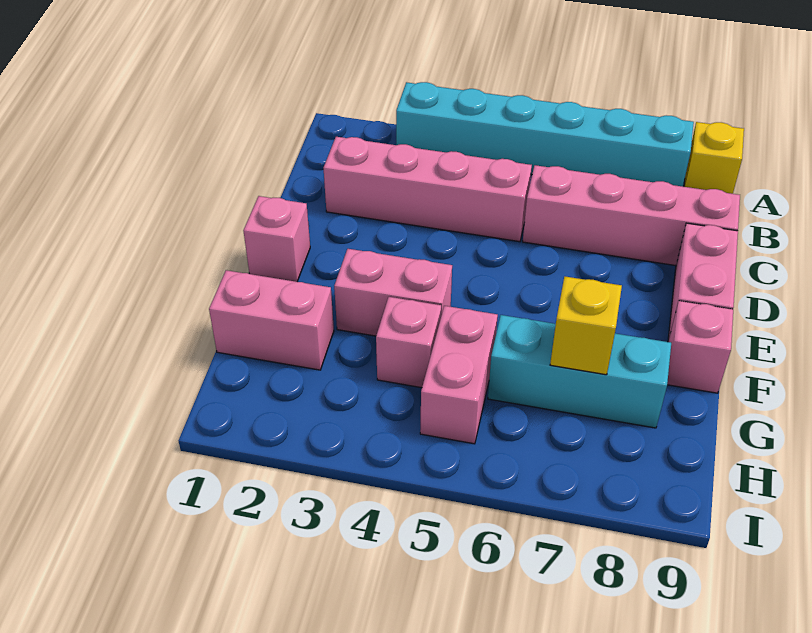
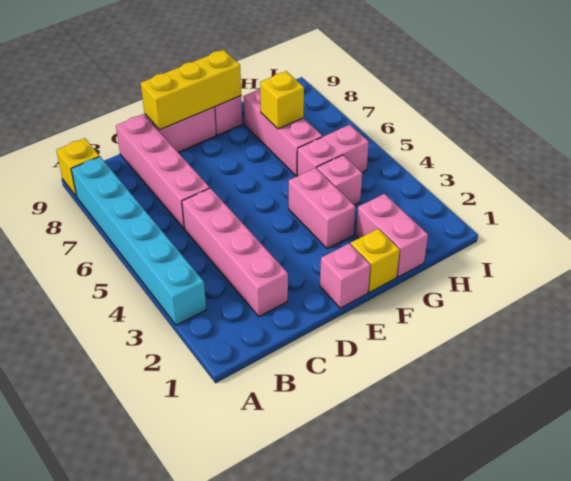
none -> yellow brick D9:F9 level 2
none -> yellow brick F1 level 1
cyan brick G6:G8 level 1 -> pink brick G6:G8 level 1

